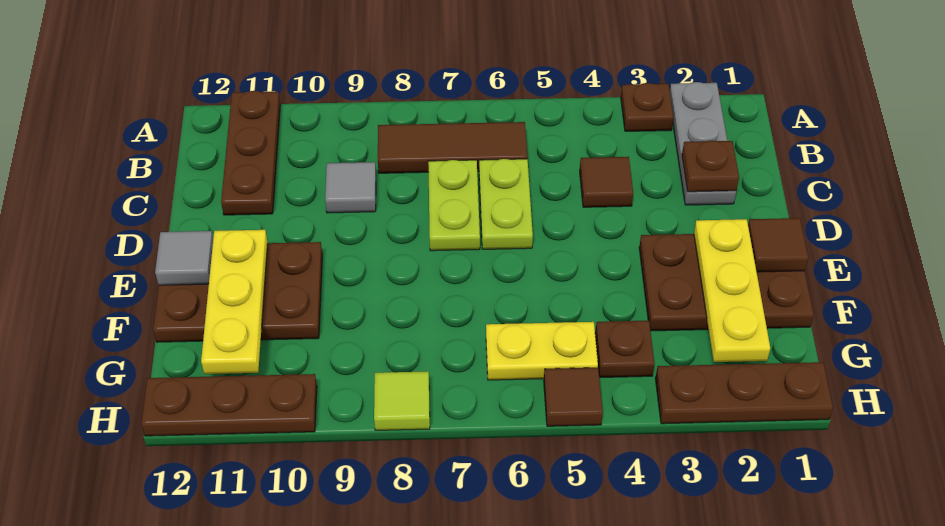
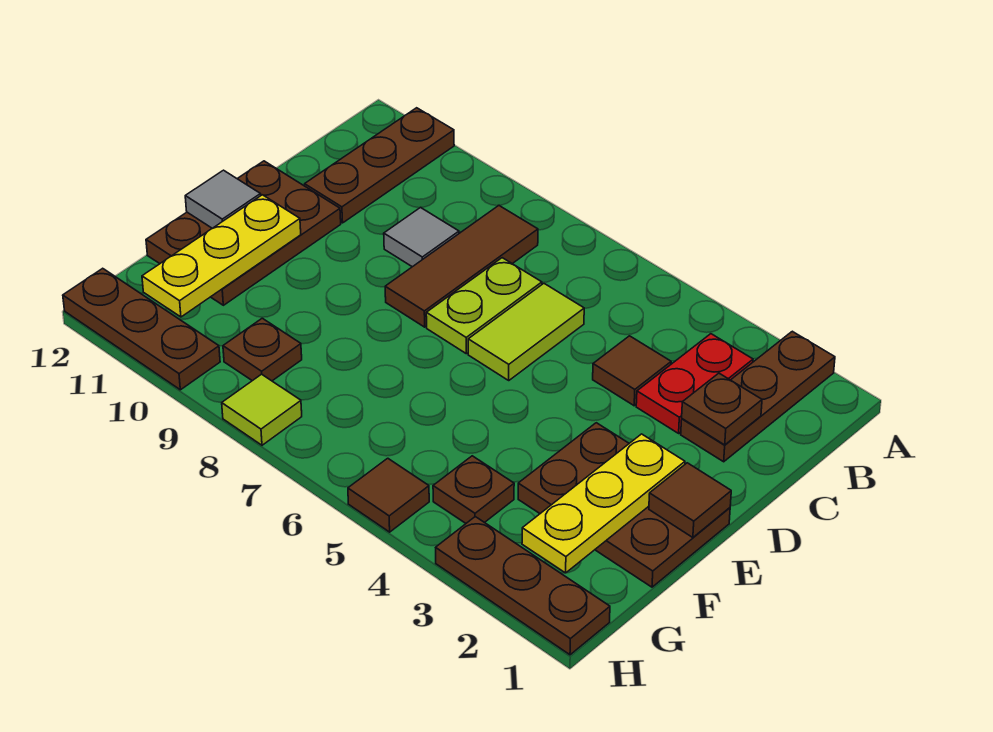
grey plate A2:C2 level 1 -> brown plate A2:C2 level 1
brown plate A3 level 1 -> brown plate G9 level 1
none -> red plate B3:C3 level 1
brown tile B6:B8 level 1 -> brown tile B8:D8 level 1
lime plate C6:D6 level 1 -> lime tile C6:D6 level 1
brown plate E10:F12 level 1 -> brown plate D11:F12 level 1
yellow plate G5:G6 level 1 -> none

